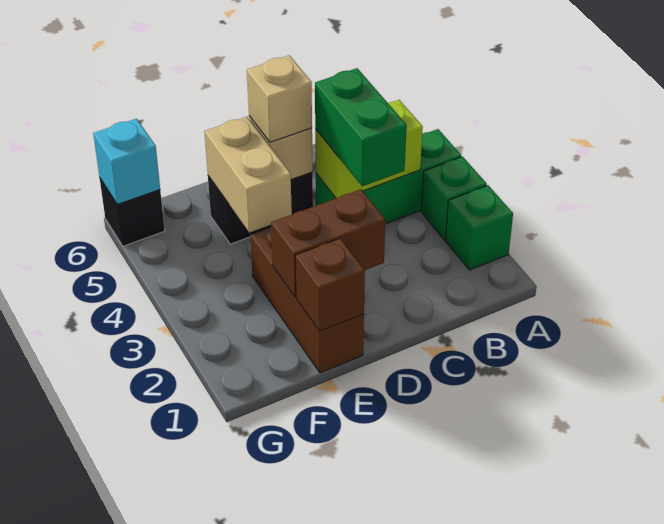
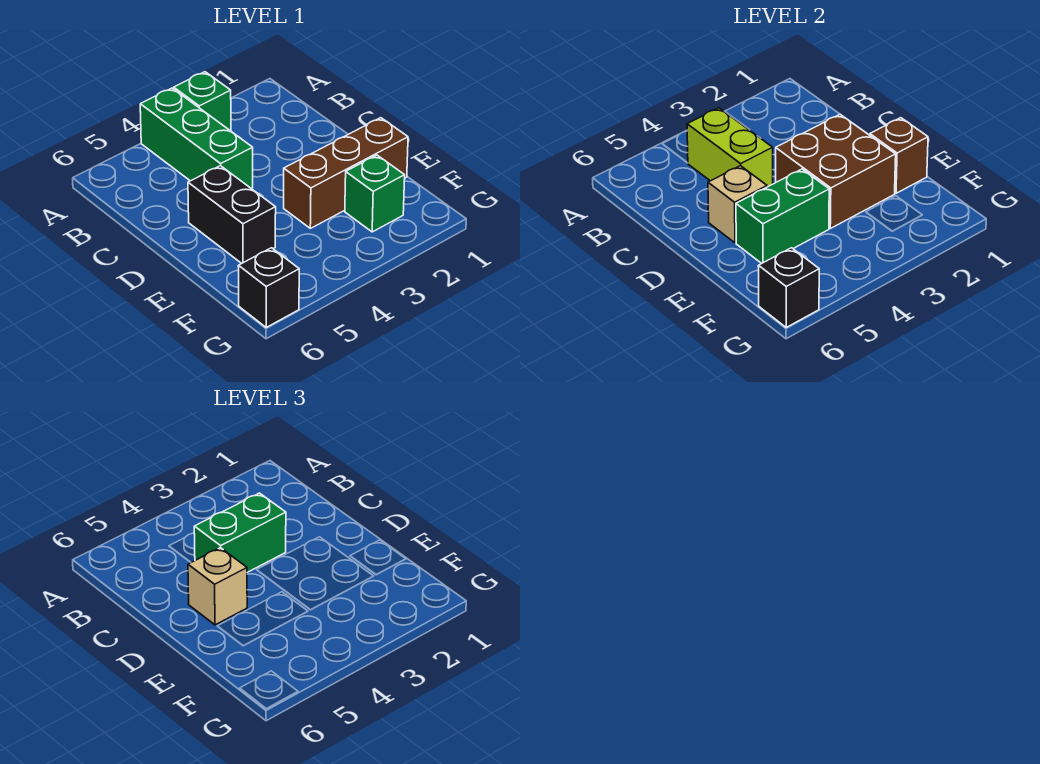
green brick A2 level 1 -> green brick F2 level 1
brown brick D2:E2 level 2 -> brown brick D2:E3 level 2
tan brick E4:E5 level 2 -> green brick E4:E5 level 2
cyan brick G6 level 2 -> black brick G6 level 2

